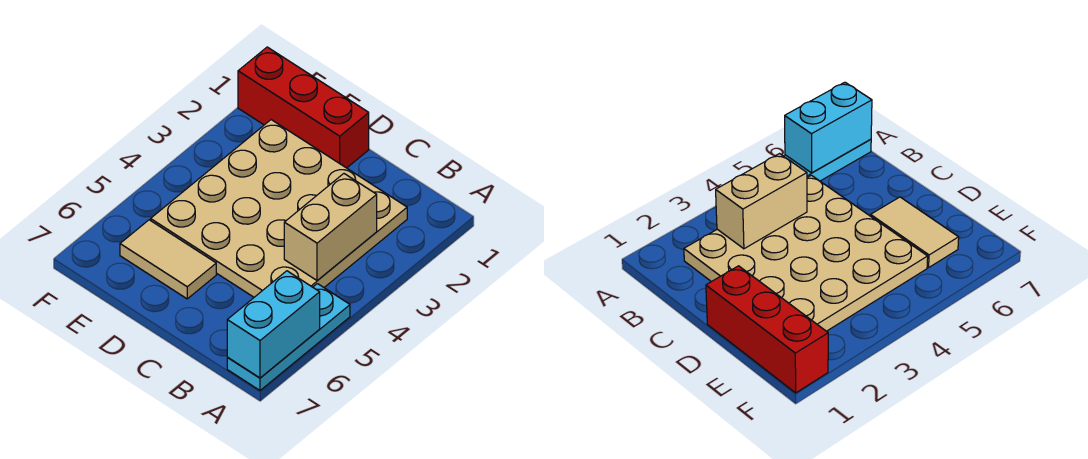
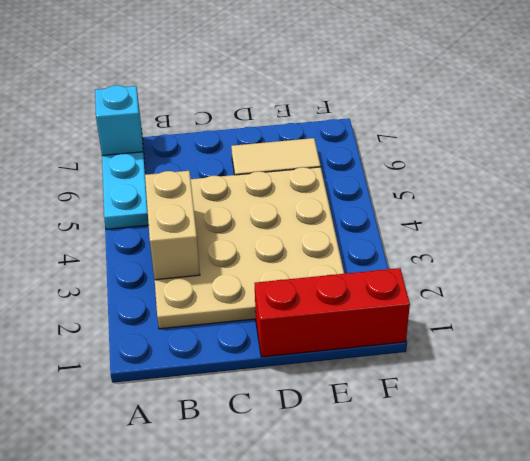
cyan brick A6:A7 level 2 -> cyan brick A7 level 2

